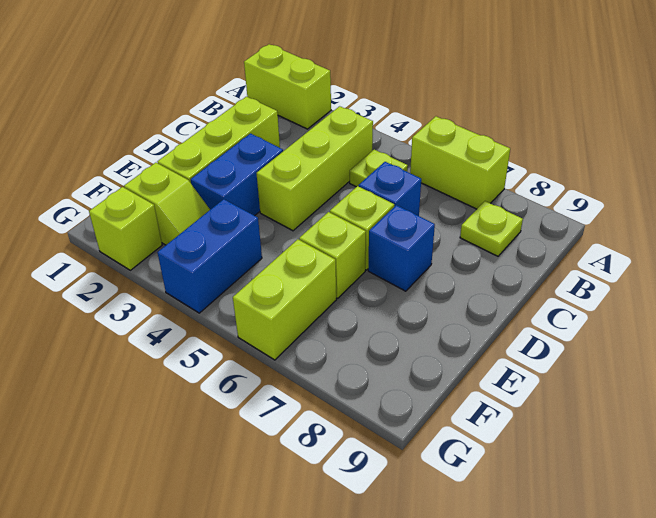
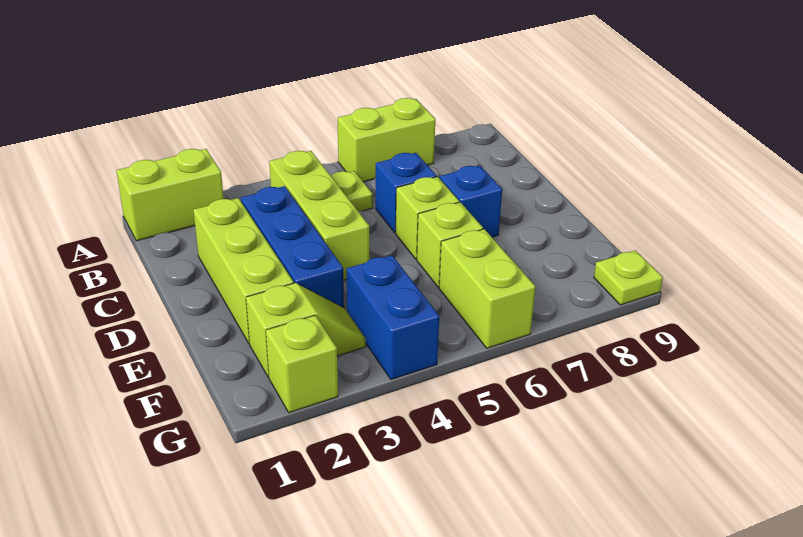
lime plate B8 level 1 -> lime plate G9 level 1
blue brick D3:E3 level 1 -> blue brick C3:E3 level 1

